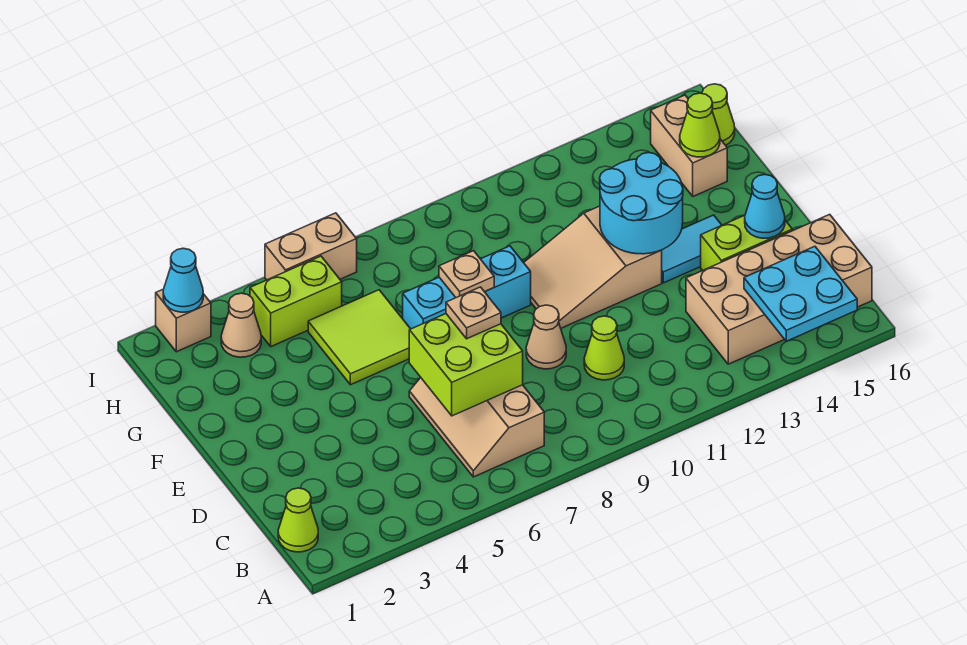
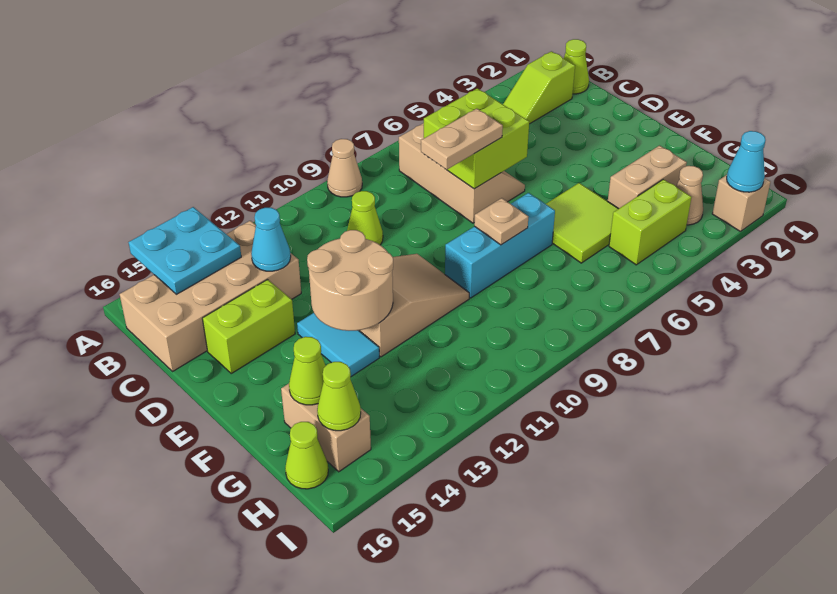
none -> lime slope B2:B3 level 1 top 2
tan plate D7 level 3 -> tan plate D7:D8 level 3
tan cone D9 level 1 -> tan cone A9 level 1
cyan cone D15 level 2 -> cyan cone C13 level 2
cyan round brick E12:F13 level 2 -> tan round brick E12:F13 level 2
cyan tile E13:E14 level 1 -> cyan tile E13:F13 level 1
none -> lime cone H15 level 2
tan brick I5:I6 level 1 -> tan brick G3:G4 level 1

